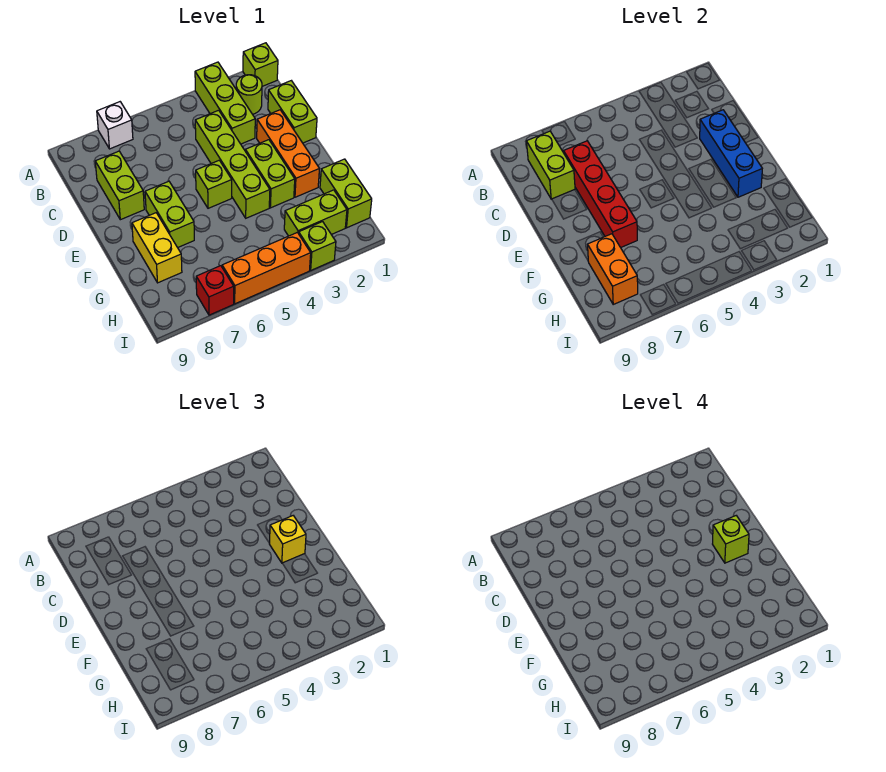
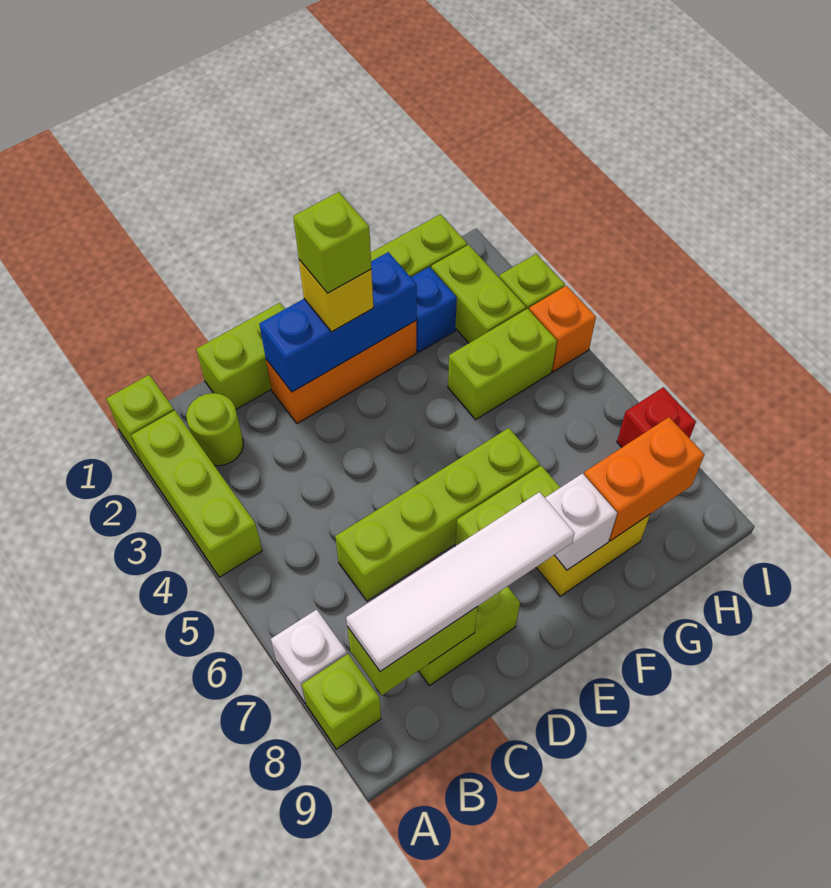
lime brick A3:C3 level 1 -> lime brick A2:A4 level 1
none -> white tile B8:E8 level 3
lime brick C4:F4 level 1 -> lime brick C6:F6 level 1
red brick C7:F7 level 2 -> none
lime brick E3:F3 level 1 -> lime brick G4:H4 level 1
lime brick E5 level 1 -> lime brick A8 level 1
none -> white brick F8 level 2
none -> blue brick G2 level 1
orange brick I4:I6 level 1 -> orange brick I4 level 1

